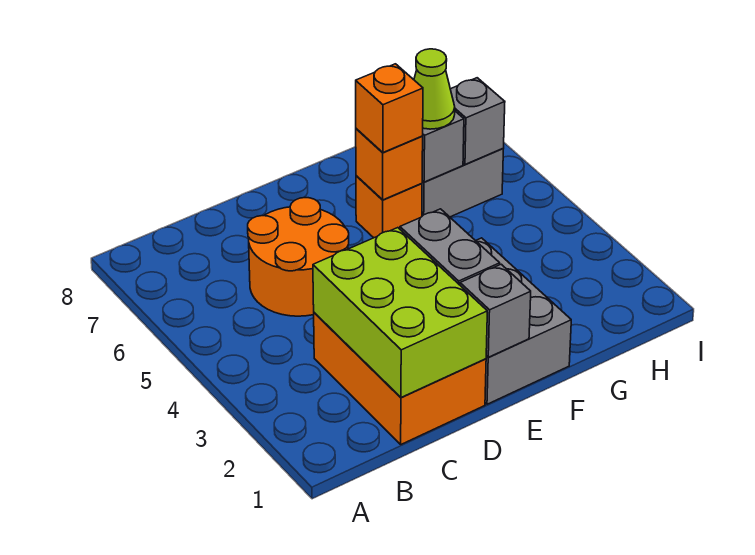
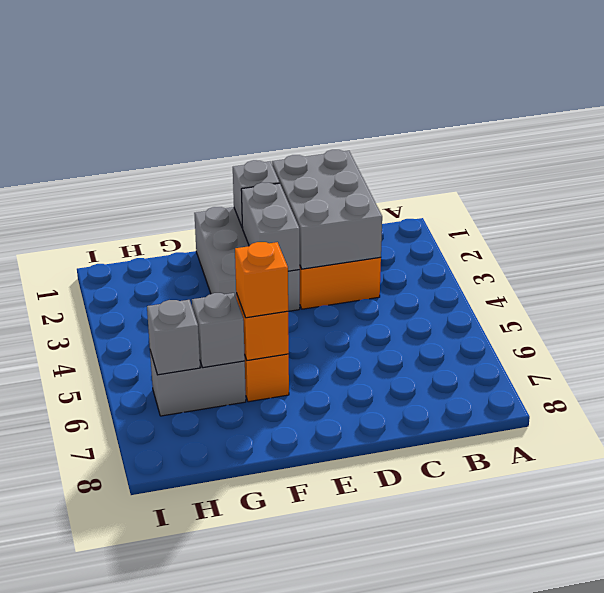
lime brick C1:D3 level 2 -> grey brick C1:D3 level 2
orange round brick C5:D6 level 1 -> none
lime cone G6 level 3 -> none

